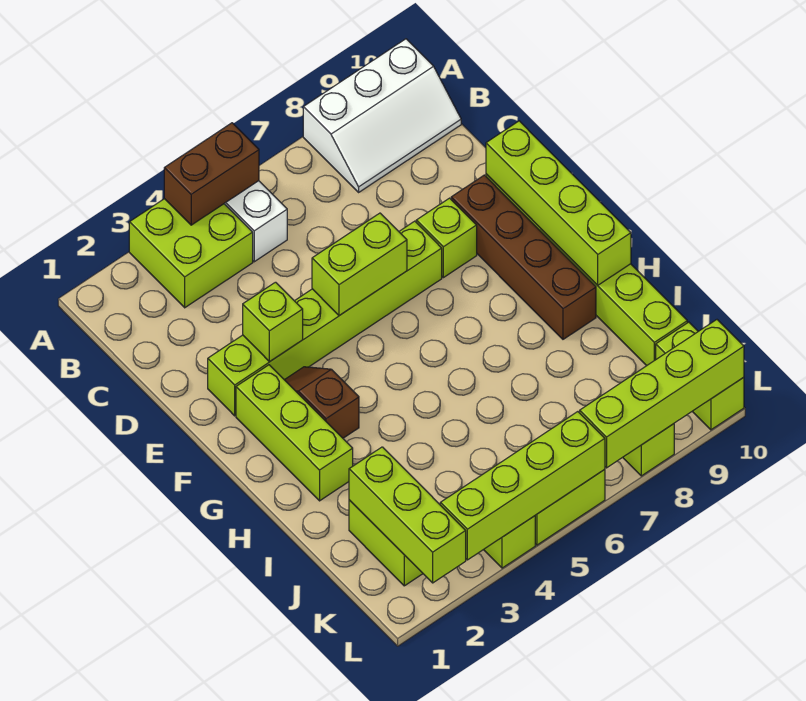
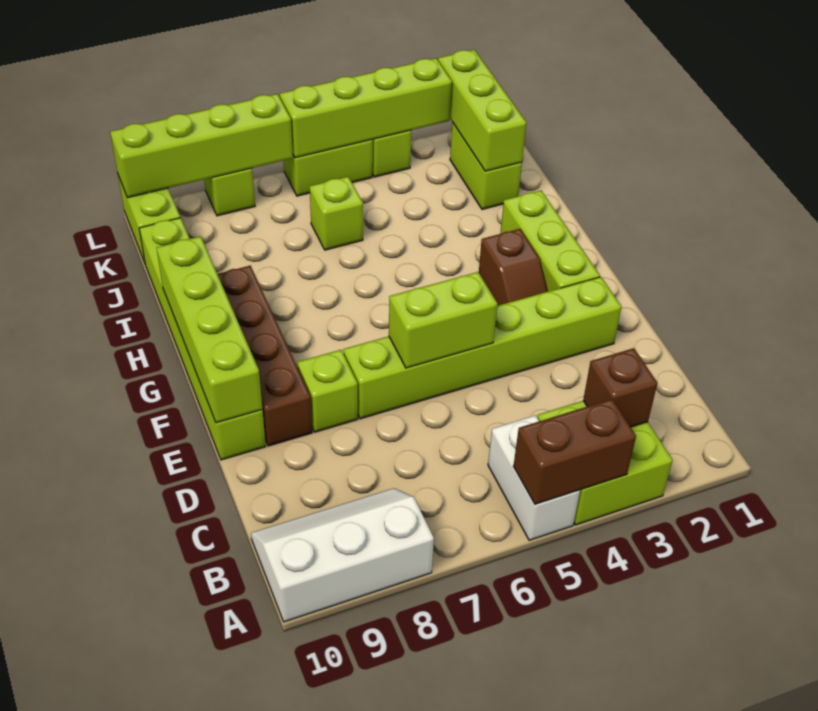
none -> brown brick B3 level 2
lime brick E3 level 2 -> lime brick J6 level 1

